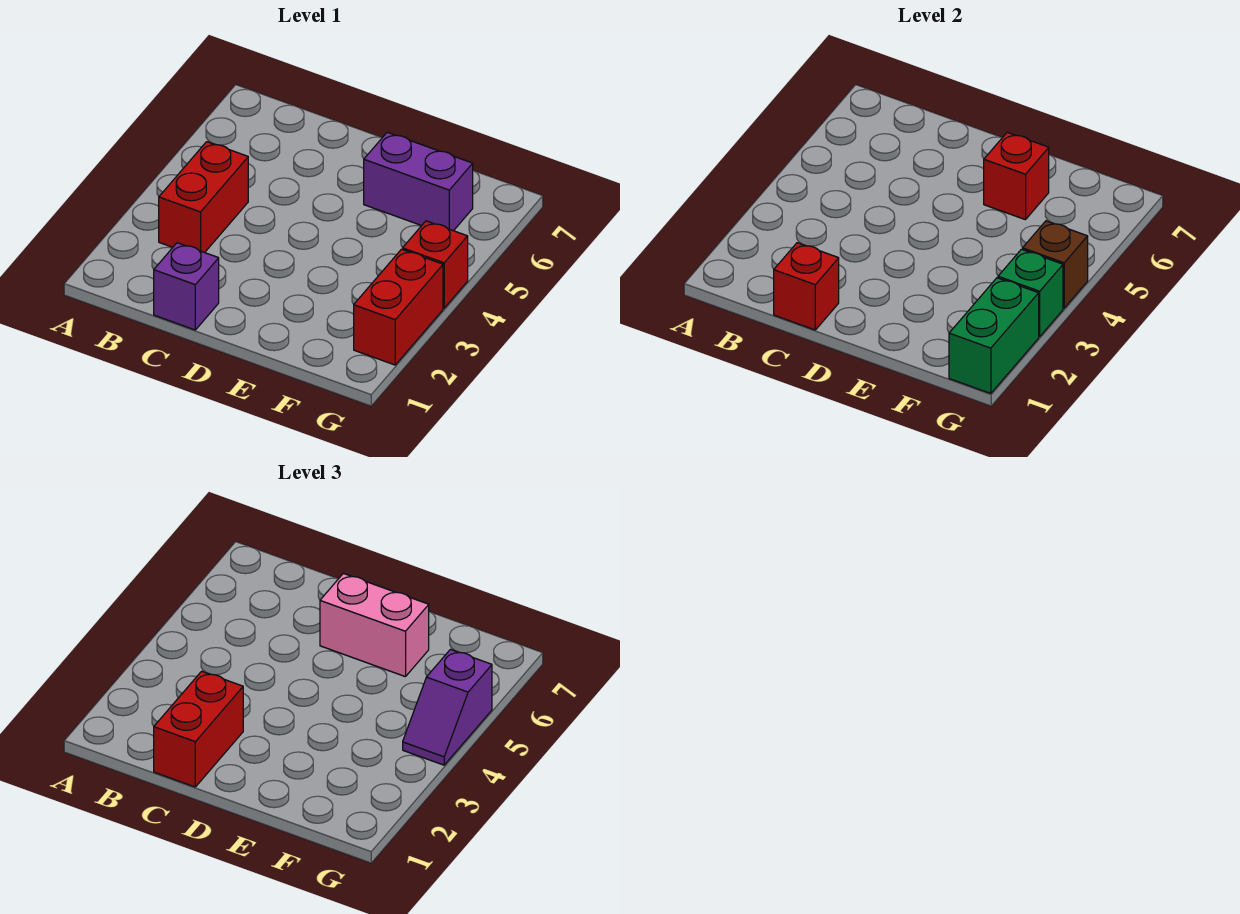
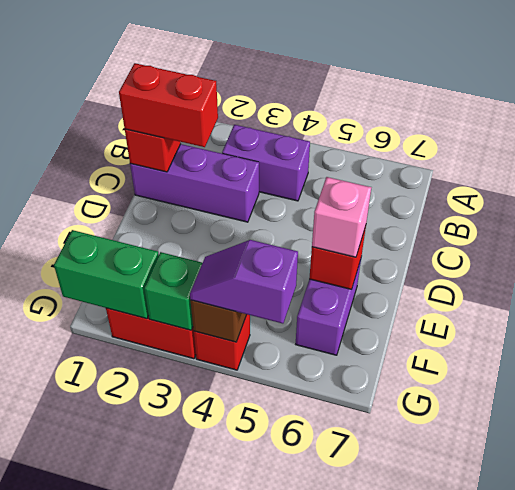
red brick B3:B4 level 1 -> purple brick B3:B4 level 1
purple brick C1 level 1 -> purple brick C1:C3 level 1
pink brick D6:E6 level 3 -> pink brick E6 level 3

